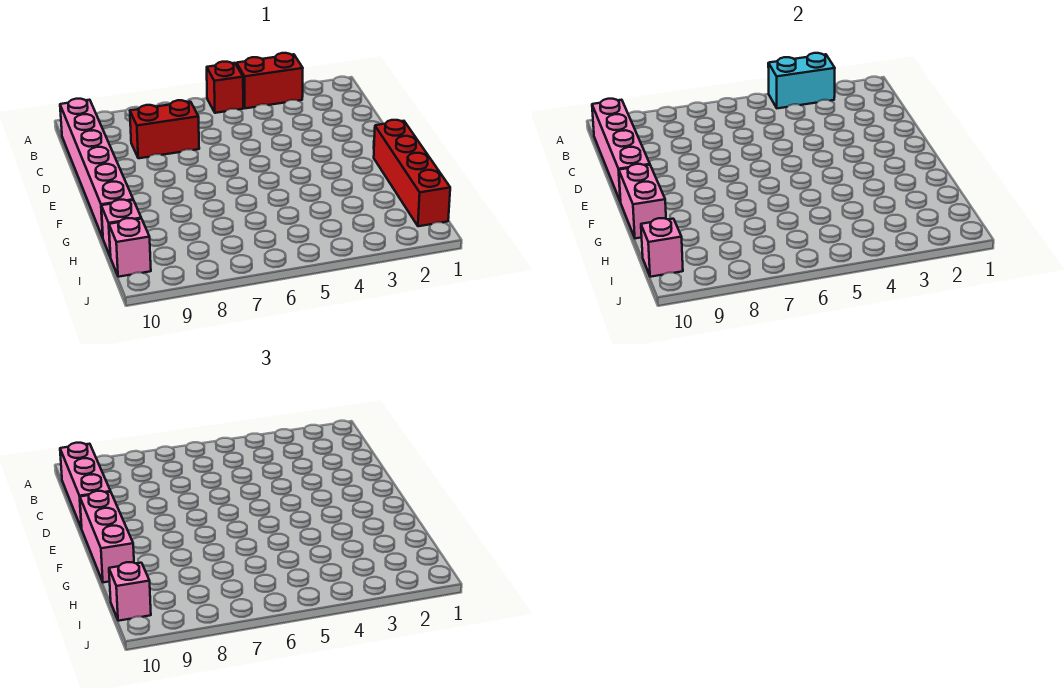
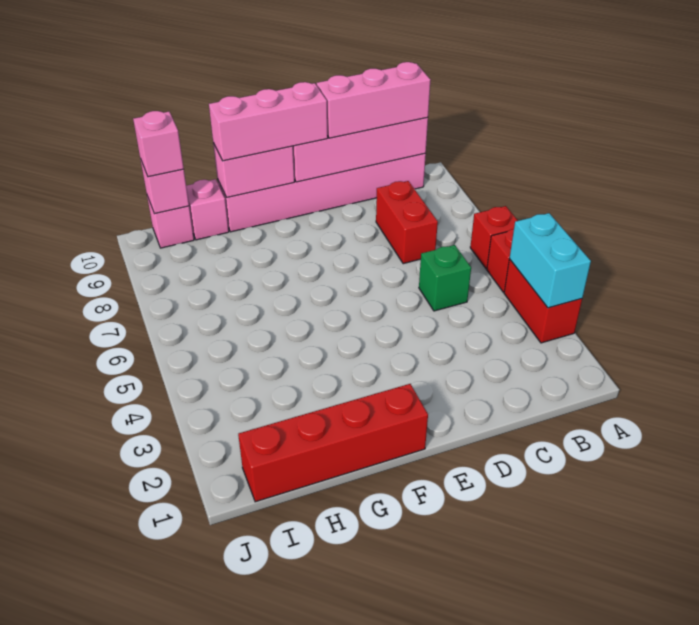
none -> red brick A6 level 1
none -> green brick C5 level 1

